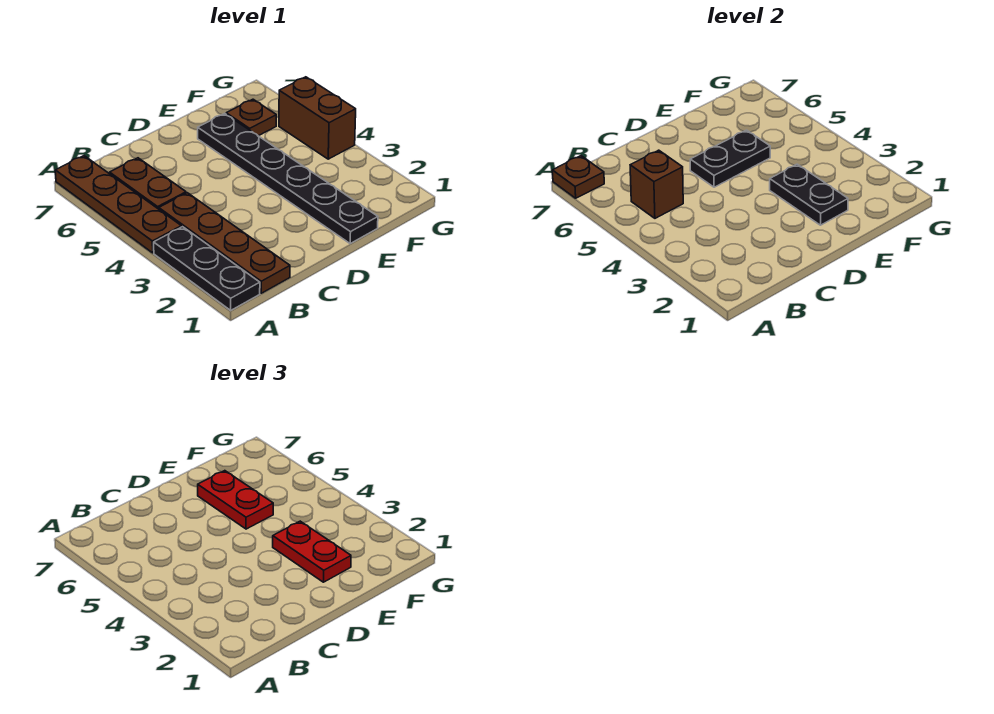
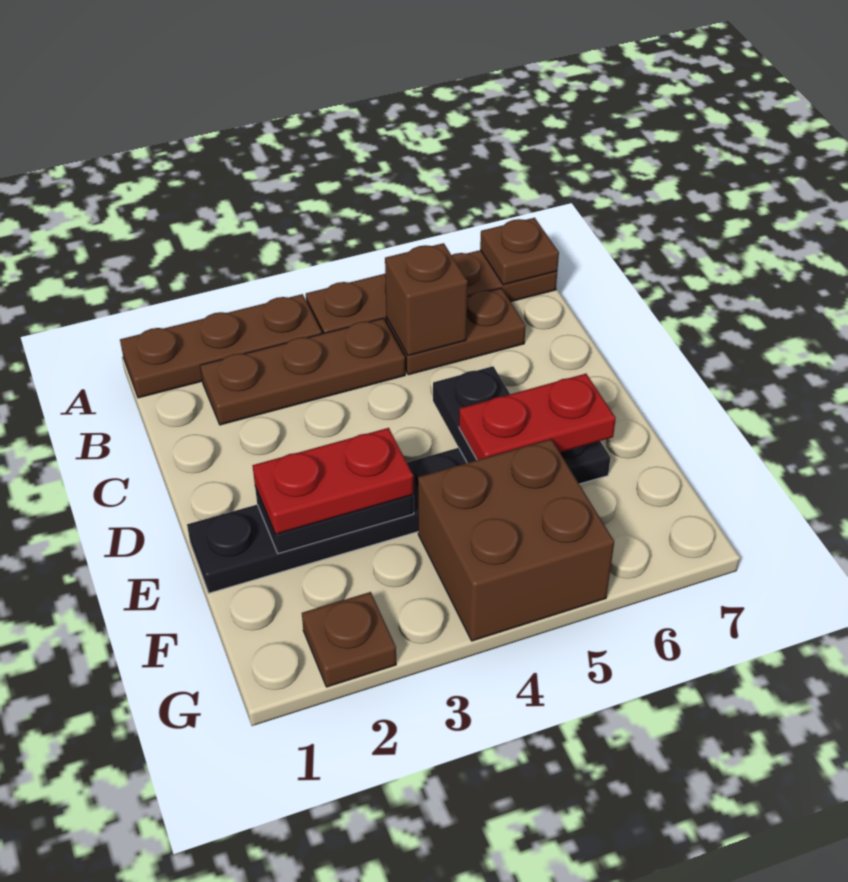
black plate A1:A3 level 1 -> brown plate A1:A3 level 1
brown plate B1:B4 level 1 -> brown plate B2:B4 level 1
brown plate F6 level 1 -> brown plate G2 level 1
brown brick G4:G5 level 1 -> brown brick F4:G5 level 1

